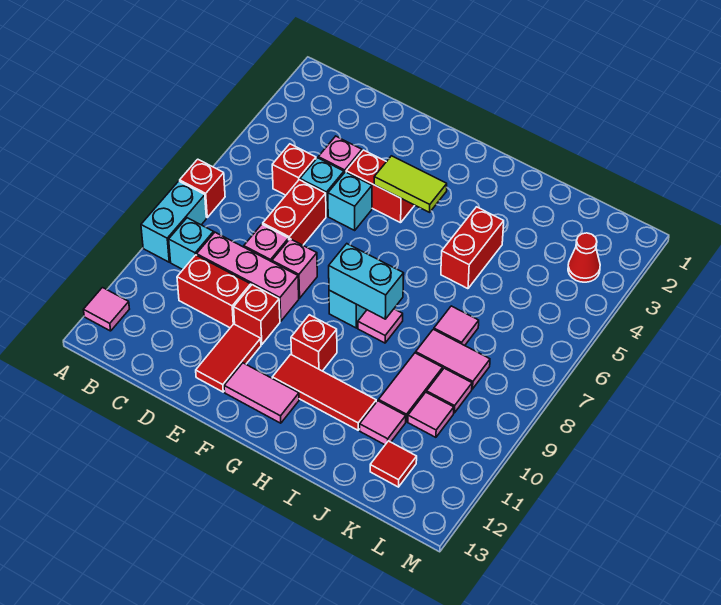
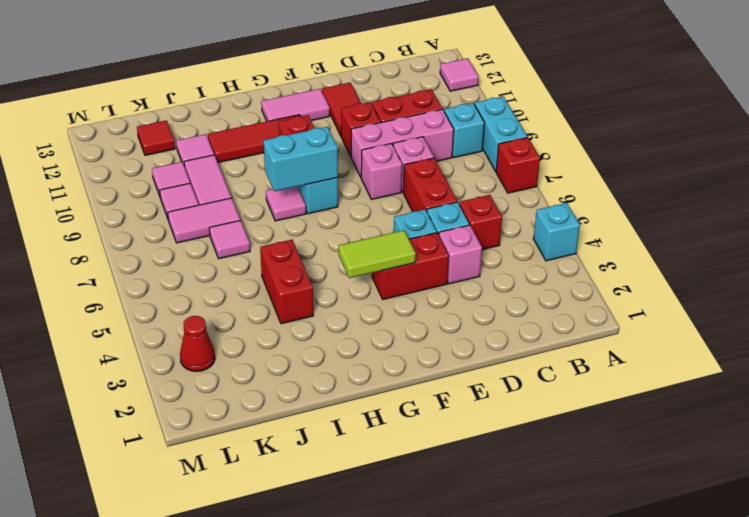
none -> cyan brick A4 level 1

